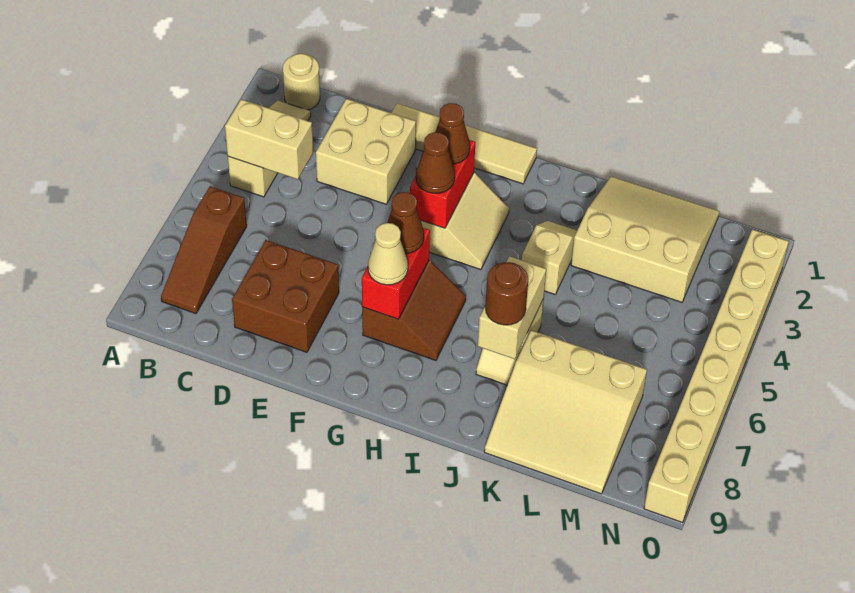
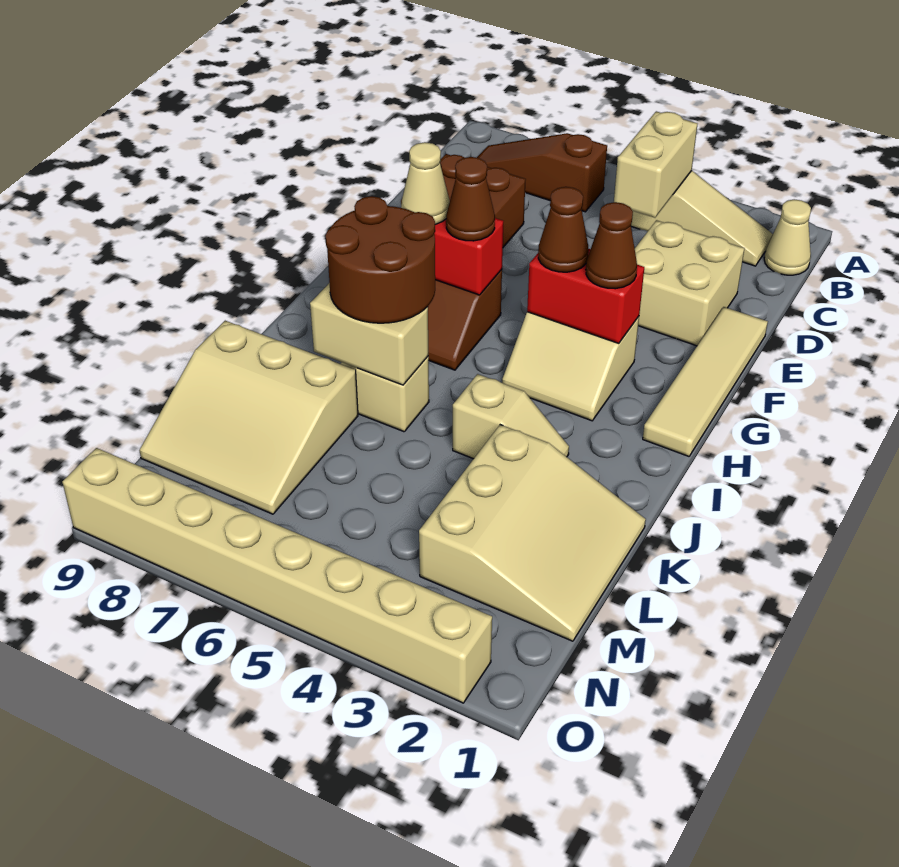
tan round brick B1 level 1 -> tan cone B1 level 1
brown round brick J7 level 3 -> brown round brick I6:J7 level 3
tan slope K7:M9 level 1 top 7 -> tan slope K7:M9 level 1 top K

